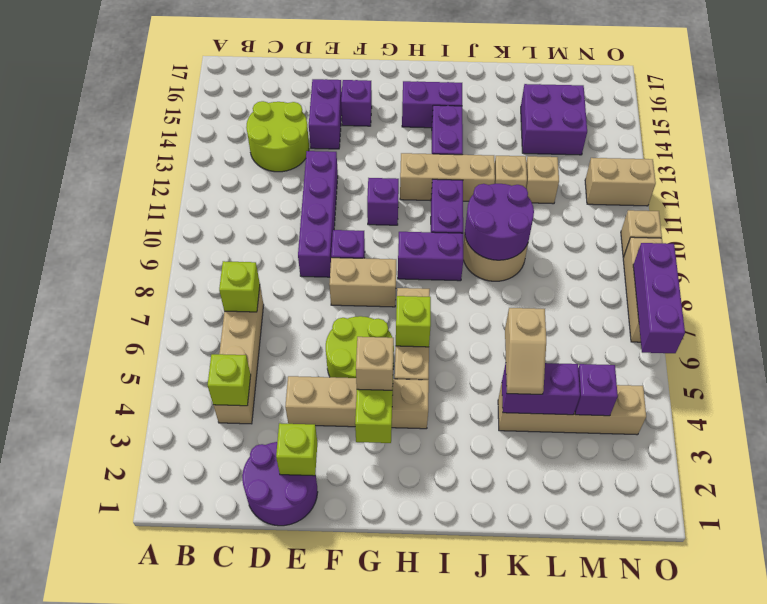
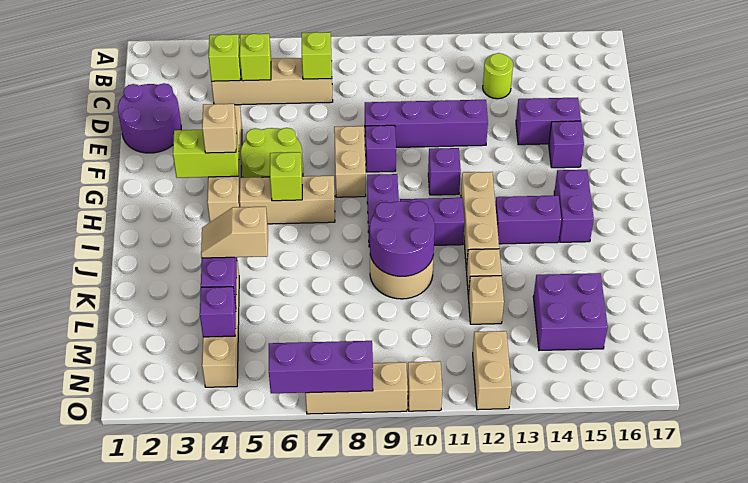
lime round brick C13:D14 level 1 -> lime round brick C13 level 1
lime brick E2 level 2 -> lime brick C5 level 2

